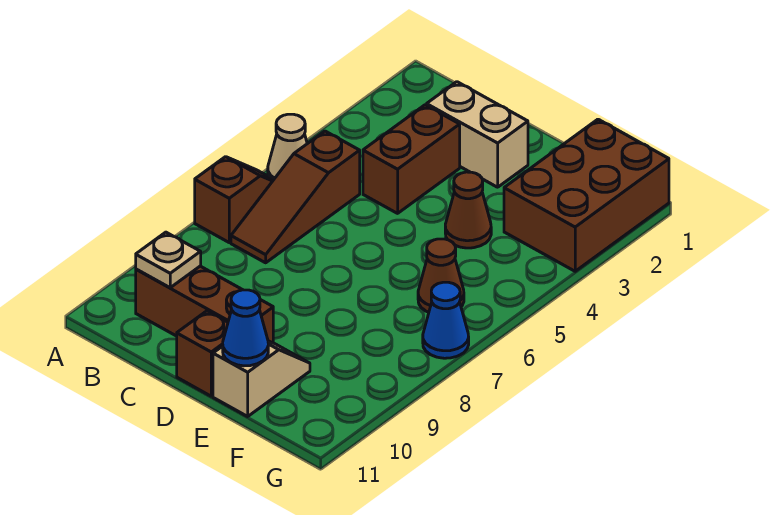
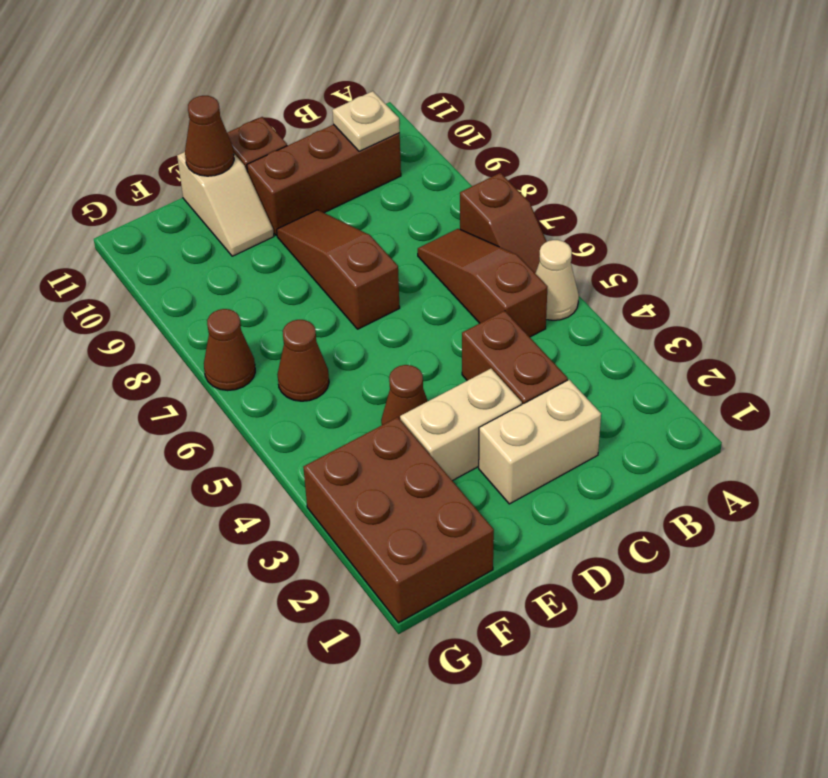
none -> tan brick D3:E3 level 1
none -> brown slope D7:D9 level 1 top 7
blue cone E11 level 2 -> brown cone E11 level 2
blue cone G7 level 1 -> brown cone G7 level 1

